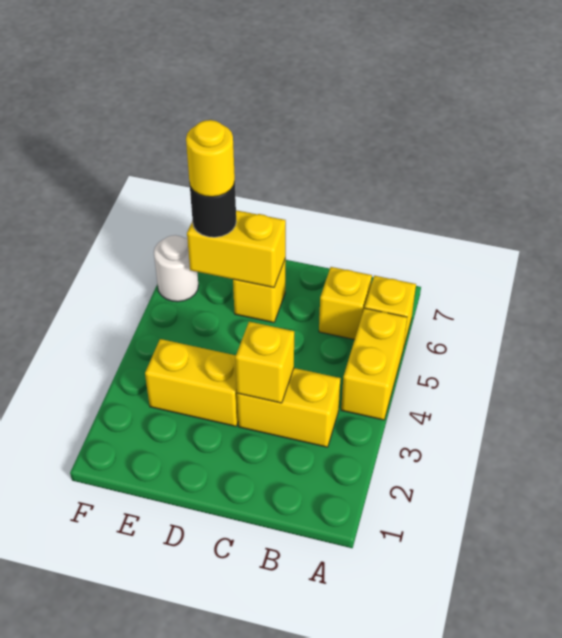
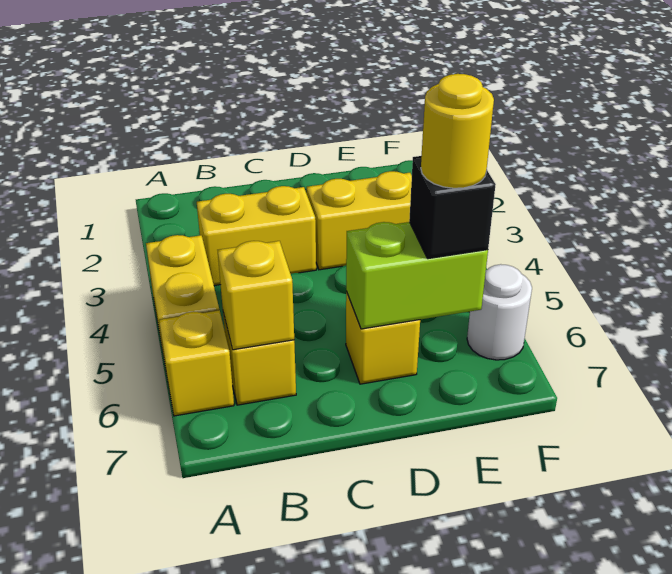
yellow brick C3 level 2 -> yellow brick B6 level 2
yellow brick D6:E6 level 2 -> lime brick D6:E6 level 2
black round brick E6 level 3 -> black brick E6 level 3

